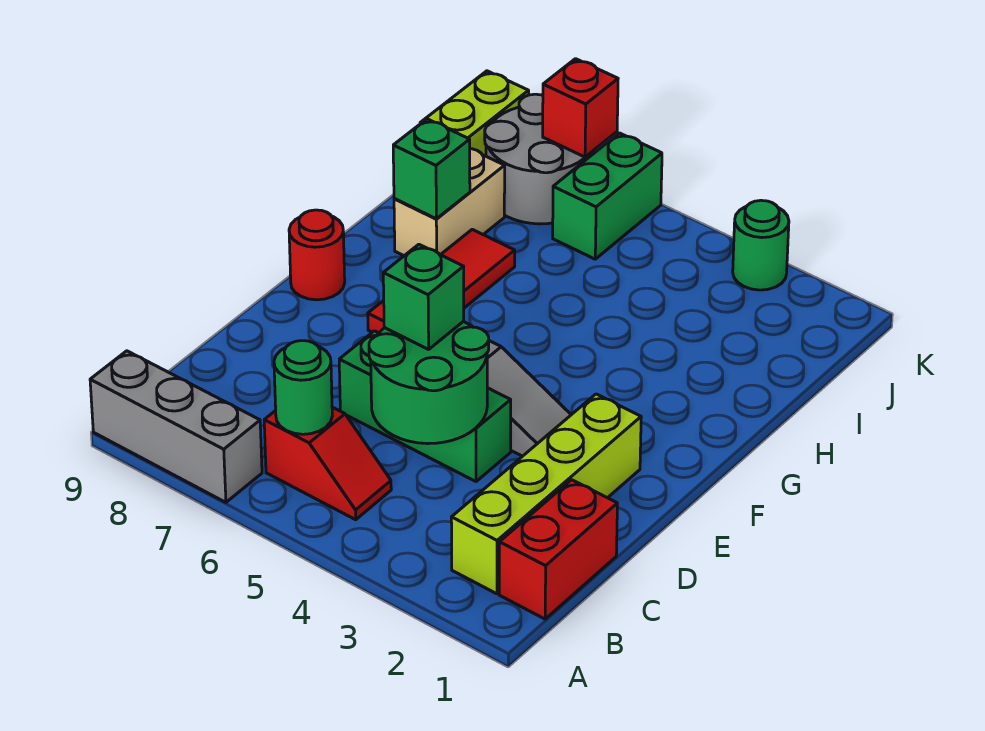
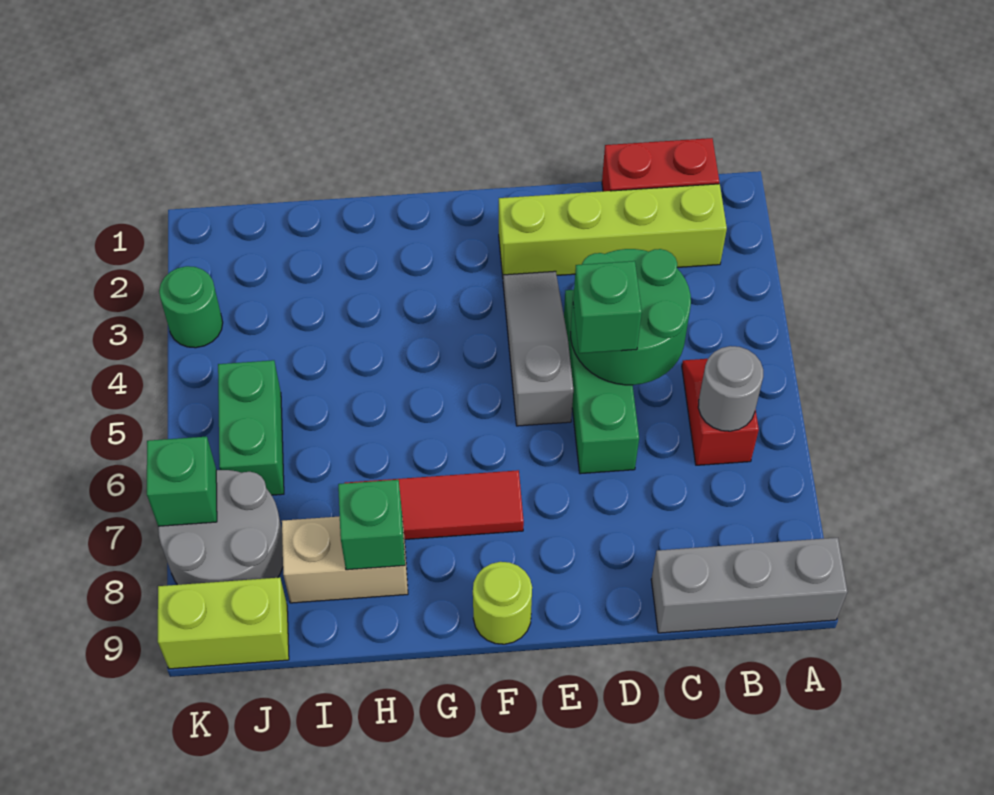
grey brick A7:A9 level 1 -> grey brick A9:C9 level 1
green round brick B6 level 2 -> grey round brick B6 level 2
red round brick F9 level 1 -> lime round brick F9 level 1
green brick J6:K6 level 1 -> green brick J5:J6 level 1
red brick K7 level 2 -> green brick K7 level 2

